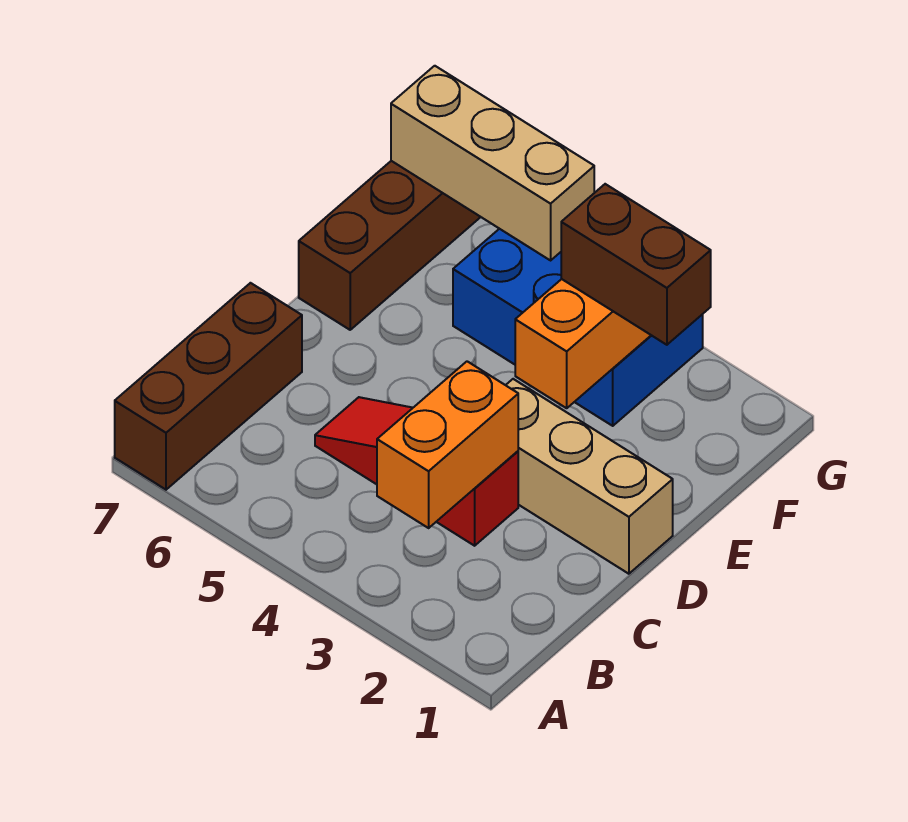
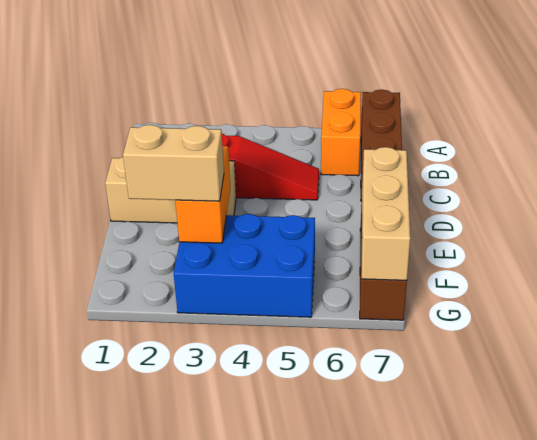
orange brick B3:C3 level 2 -> orange brick A6:B6 level 1
brown brick F2:F3 level 3 -> tan brick F2:F3 level 3
tan brick G5:G7 level 2 -> tan brick E7:G7 level 2

